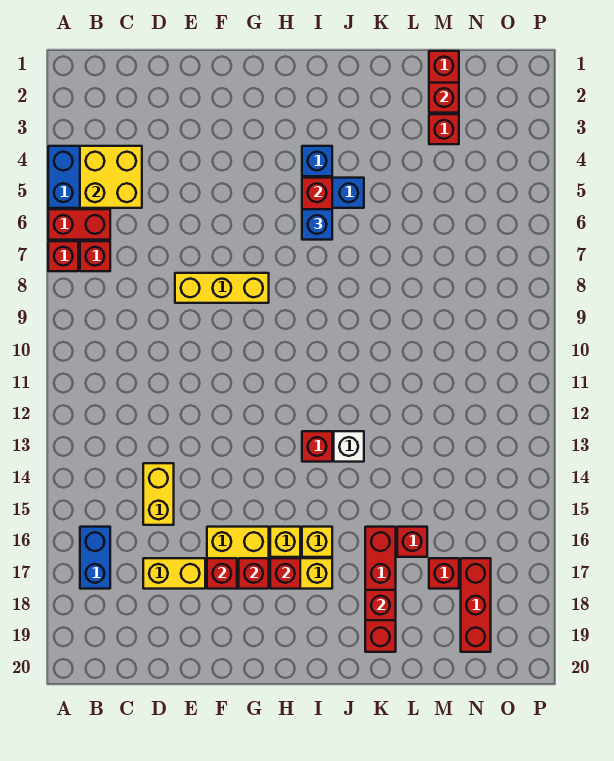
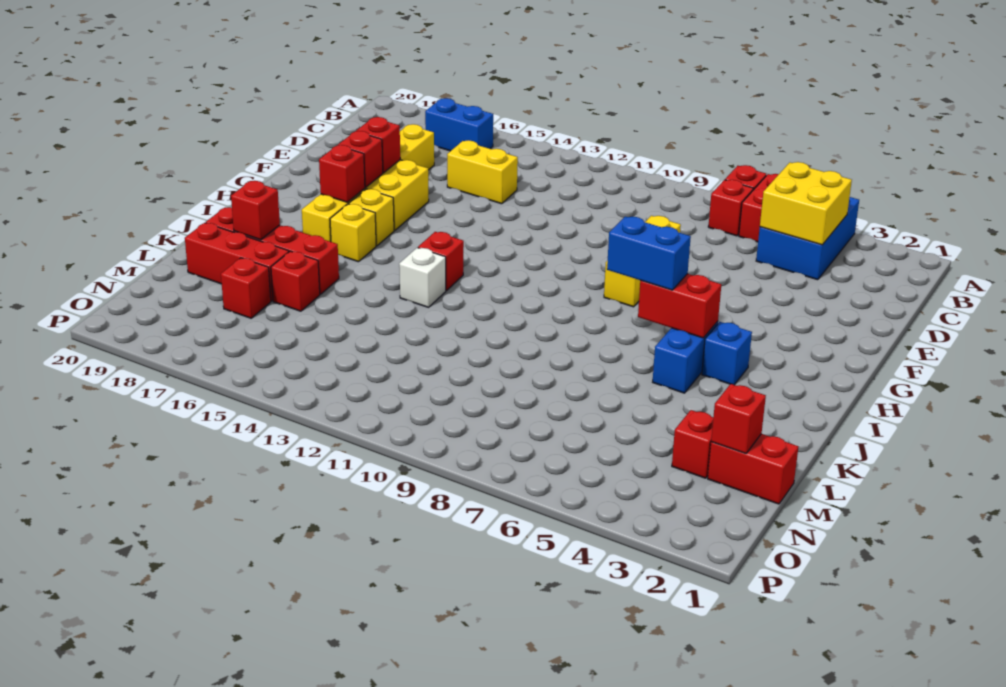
blue brick I6 level 3 -> blue brick I6:I7 level 3
red brick N17:N19 level 1 -> red brick L17:L19 level 1

